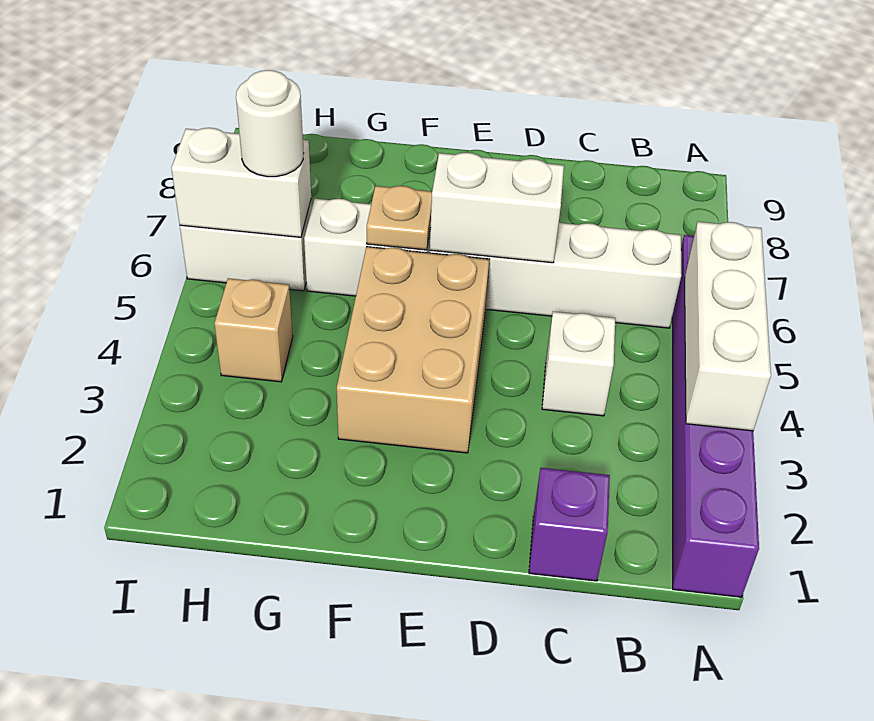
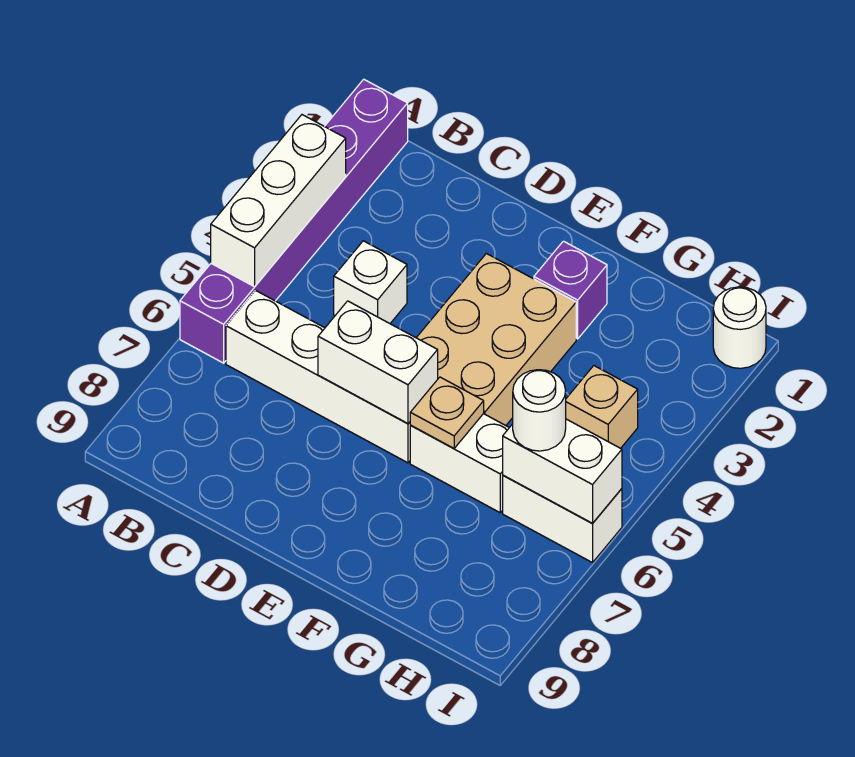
purple brick C1 level 1 -> purple brick F2 level 1
none -> white round brick I1 level 1

